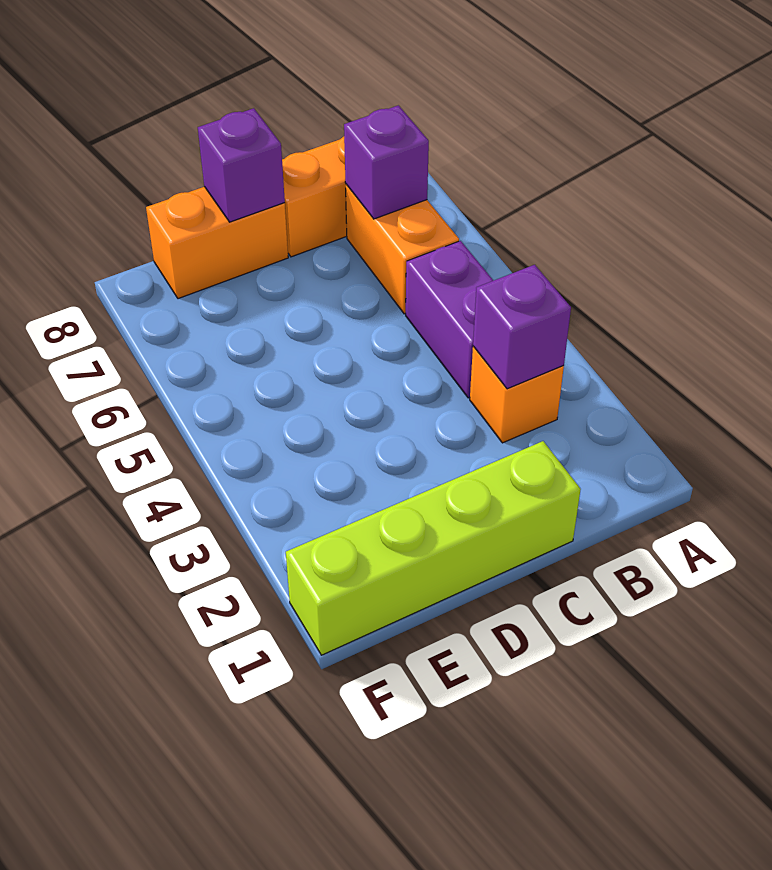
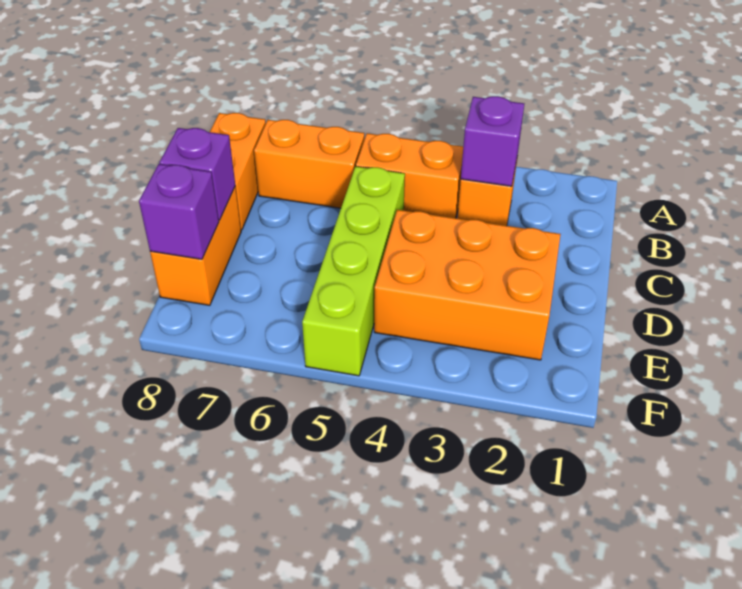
purple brick B4:B5 level 1 -> orange brick B4:B5 level 1
purple brick B7 level 2 -> purple brick E8 level 2
lime brick C1:F1 level 1 -> lime brick C5:F5 level 1
none -> orange brick D2:E4 level 1

